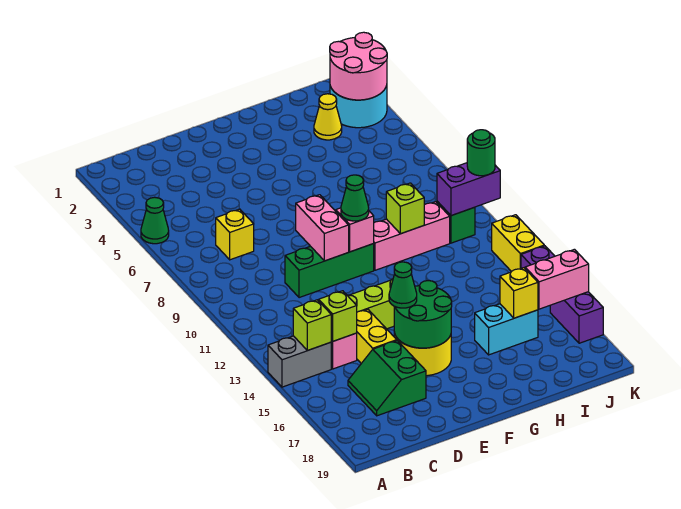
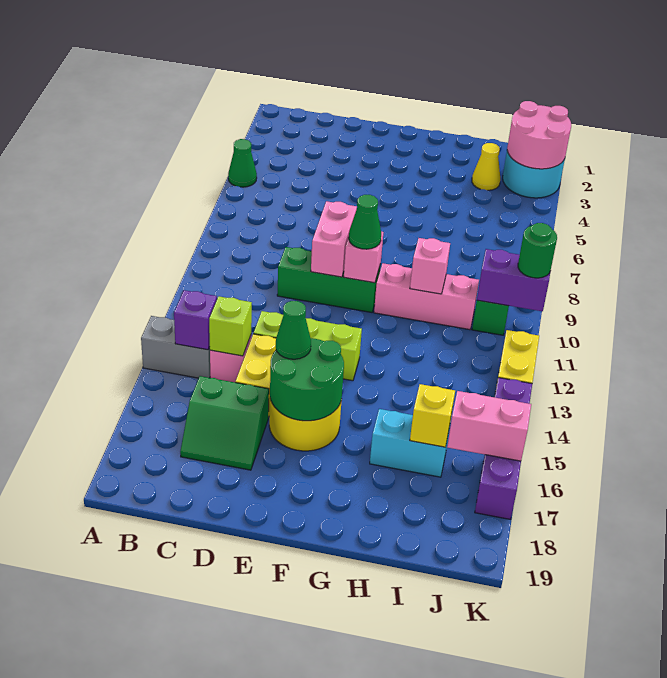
lime brick B14 level 2 -> purple brick B14 level 2
yellow brick C7 level 1 -> none
green slope C16:D17 level 1 top D -> green slope C16:D17 level 1 top 16
lime brick H10 level 2 -> pink brick H10 level 2

